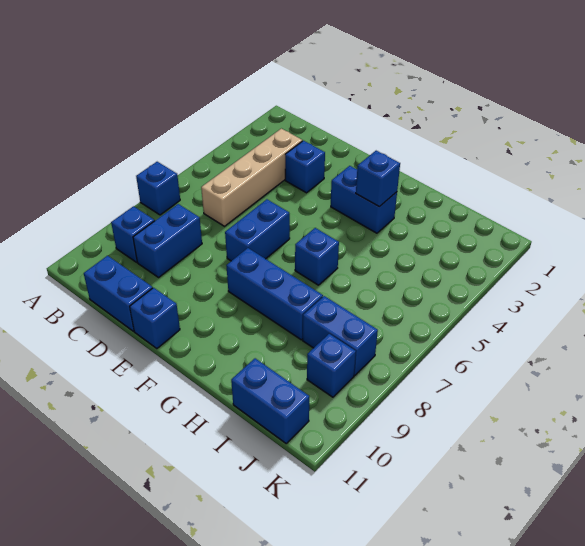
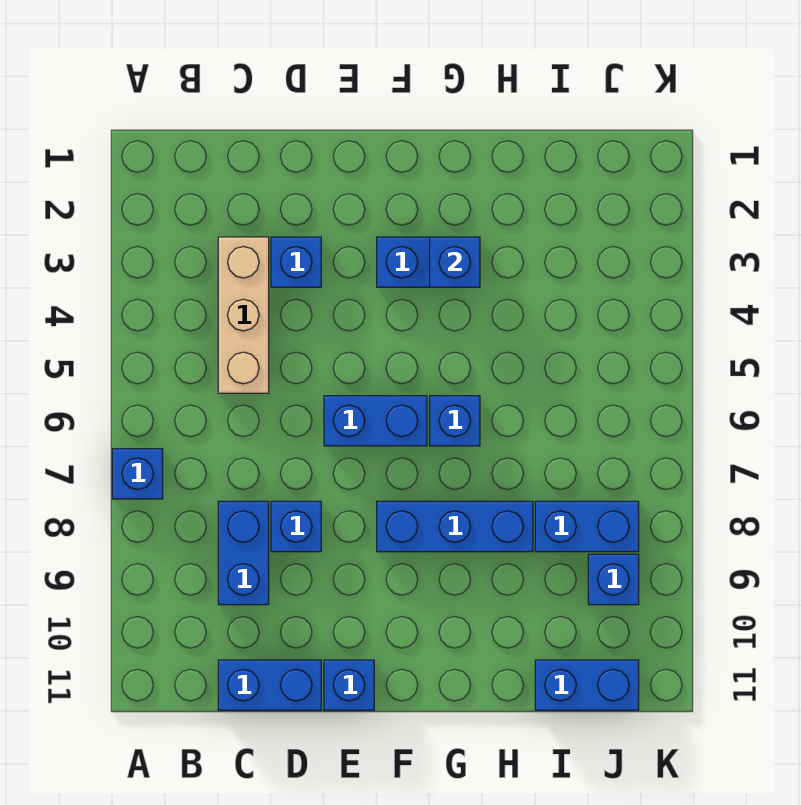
blue brick B9 level 1 -> blue brick D8 level 1
tan brick C3:C6 level 1 -> tan brick C3:C5 level 1
blue brick E6:E7 level 1 -> blue brick E6:F6 level 1

